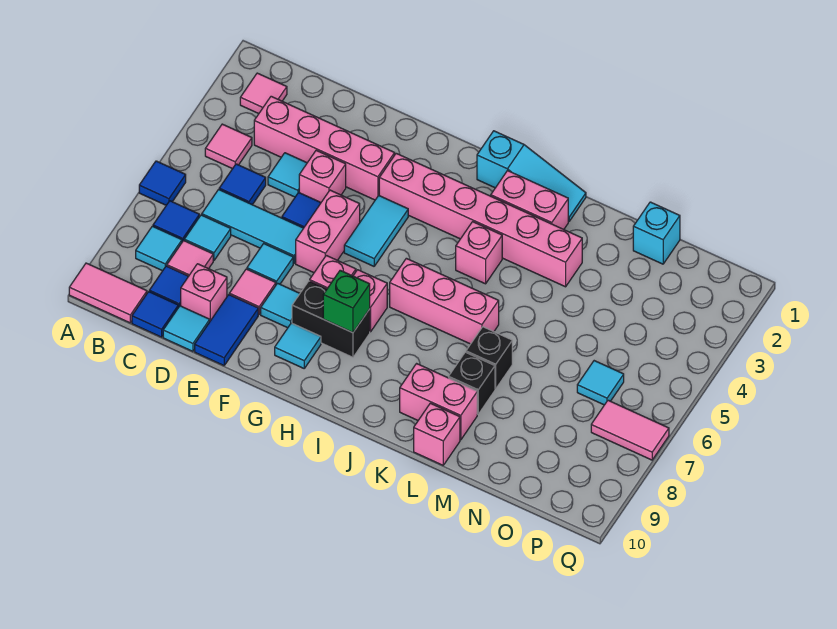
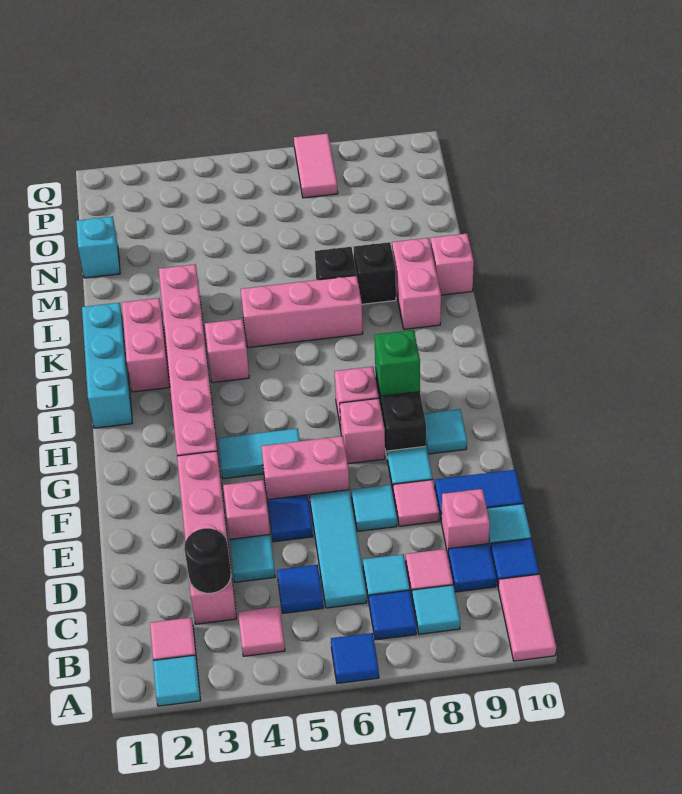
none -> black round brick C3 level 2
cyan slope I1:K1 level 1 top I -> cyan brick I1:K1 level 1
pink brick I6:K6 level 1 -> pink brick K5:K7 level 1
cyan tile O6 level 1 -> cyan tile A2 level 1

